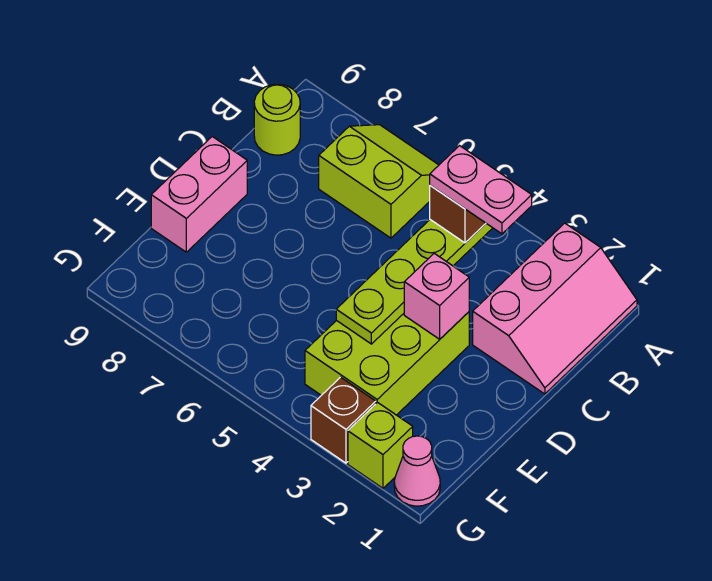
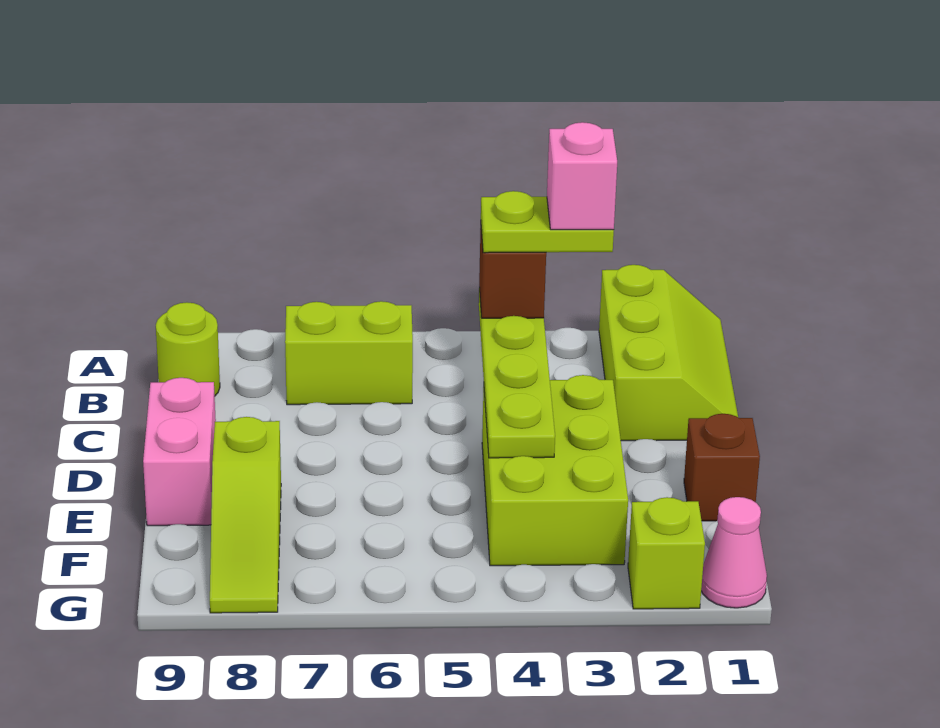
pink slope A1:C2 level 1 top 2 -> lime slope A1:C2 level 1 top 2
pink plate B3:B4 level 4 -> lime plate B3:B4 level 4
pink brick D3 level 2 -> pink brick B3 level 5
none -> lime slope E8:G8 level 1 top E
brown brick G3 level 1 -> brown brick E1 level 1

